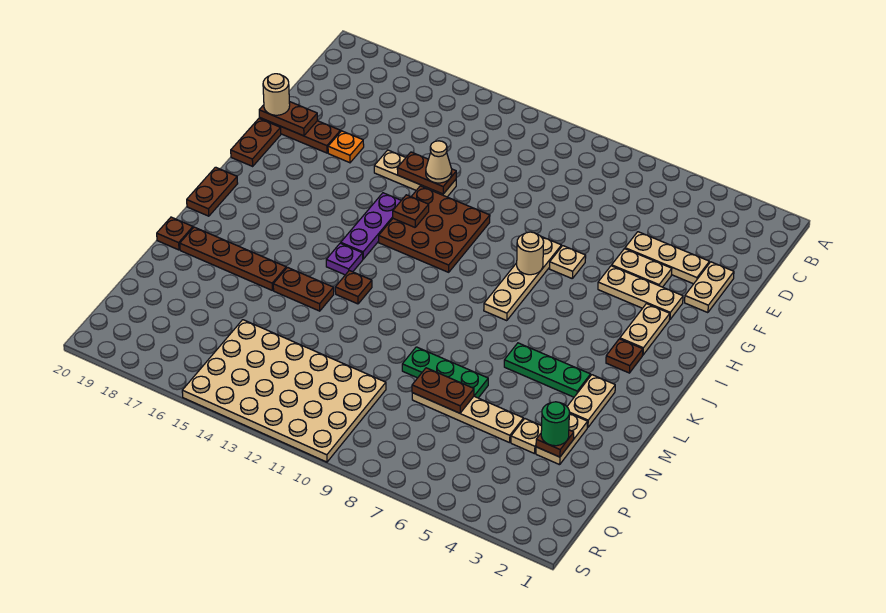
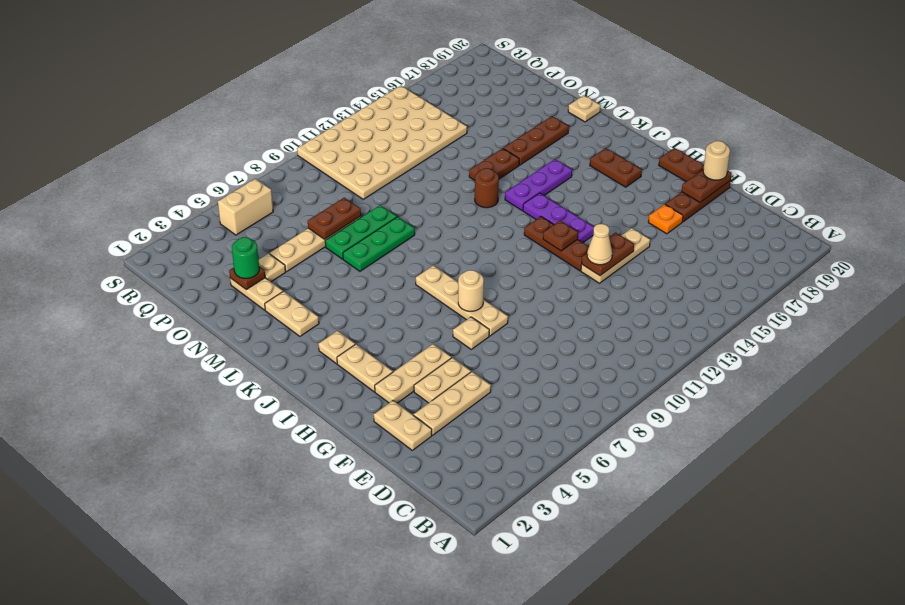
brown plate G11:I13 level 1 -> brown plate G13:I13 level 1
brown plate J3 level 1 -> tan plate J3 level 1
brown plate J20:K20 level 1 -> brown plate I18:J18 level 1
purple plate K14 level 1 -> purple plate K14:K16 level 1
green plate L4:L6 level 1 -> green plate M7:M9 level 1
brown plate L13 level 1 -> brown round brick L13 level 1
brown plate M16:M19 level 1 -> brown plate M16:M18 level 1
brown plate M20 level 1 -> tan plate M20 level 1
none -> tan brick R5:R6 level 1

